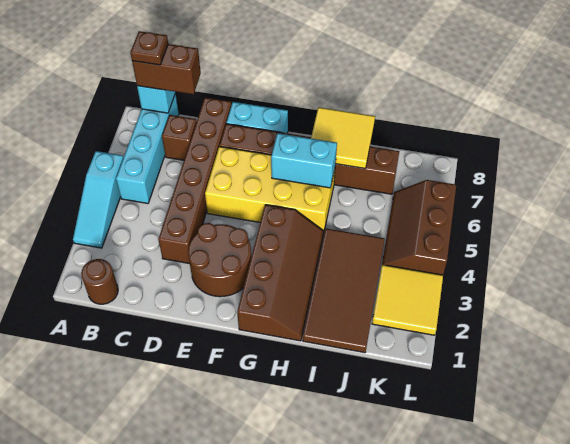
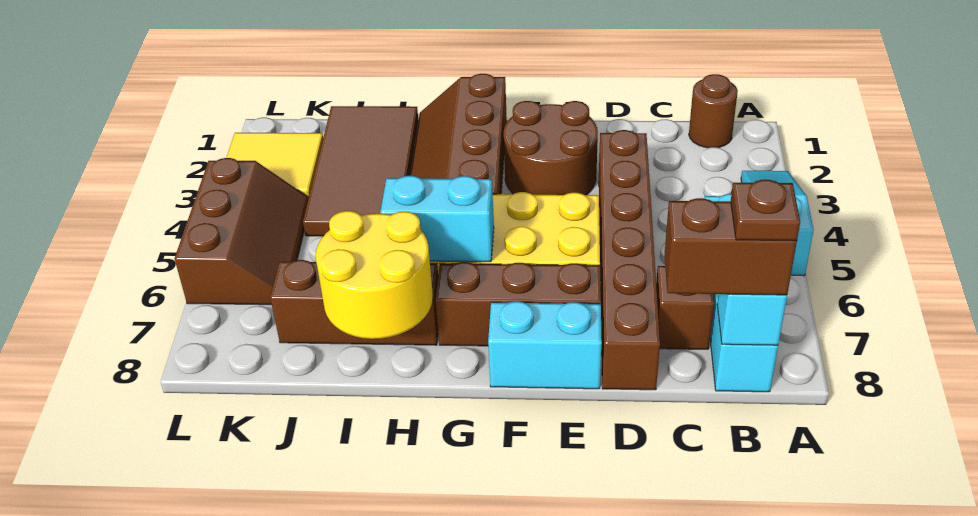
yellow tile H7:I8 level 2 -> yellow round brick H7:I8 level 2

